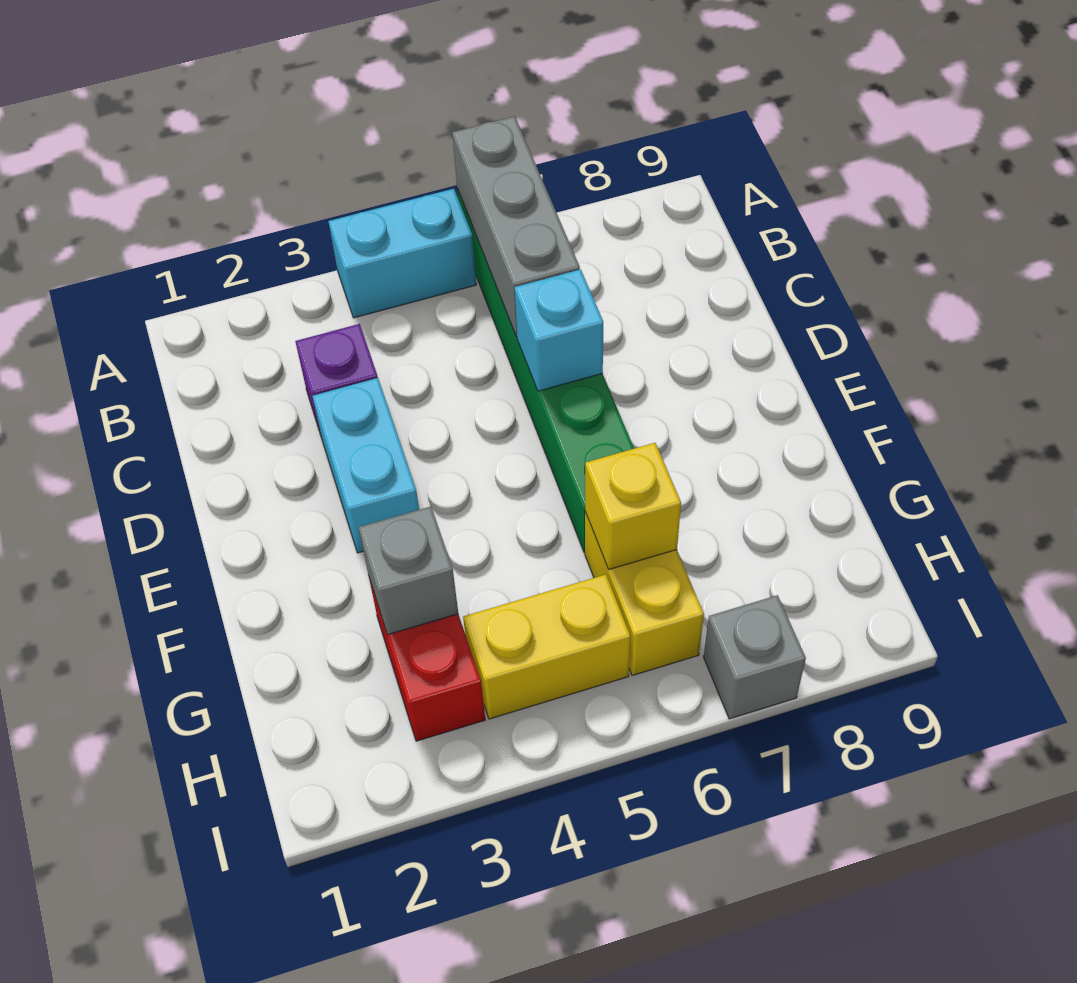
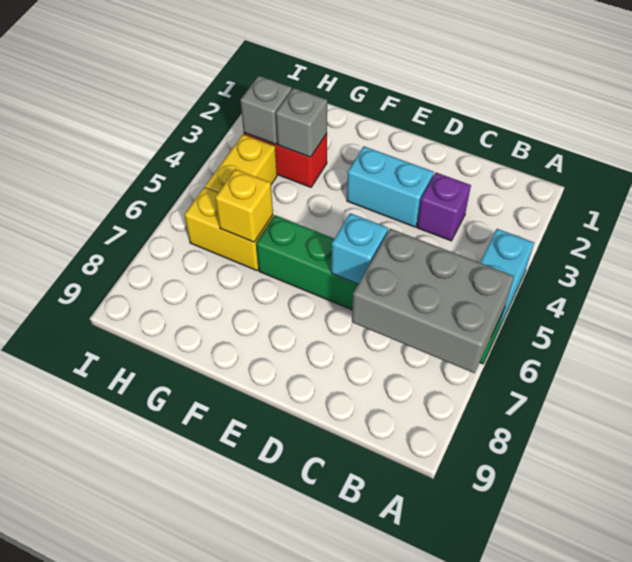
grey brick A6:C6 level 2 -> grey brick A6:C7 level 2
grey brick I7 level 1 -> grey brick H3 level 2

